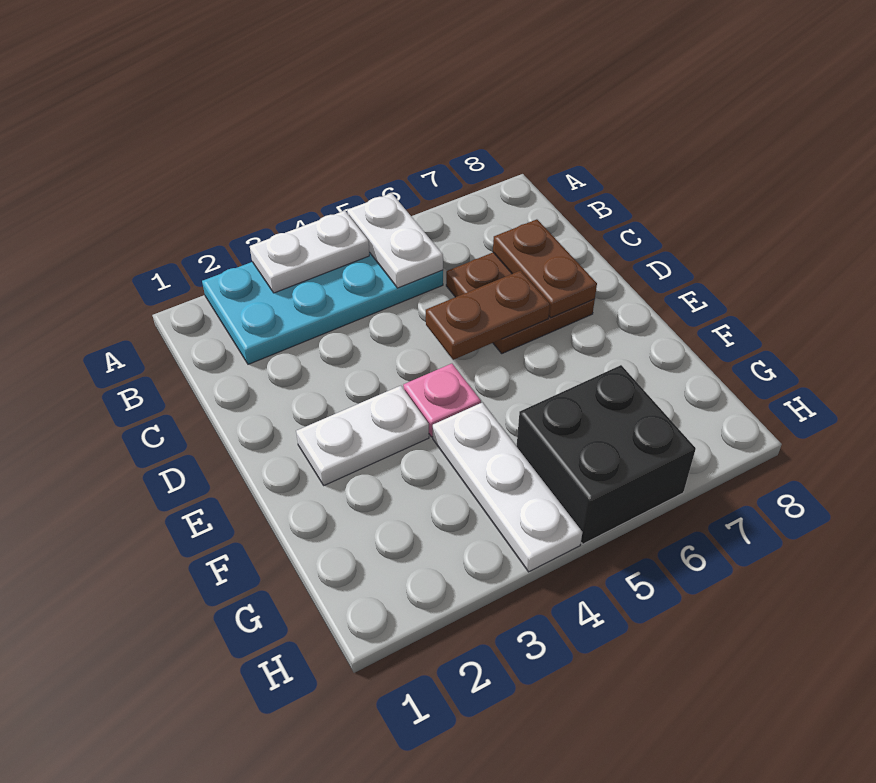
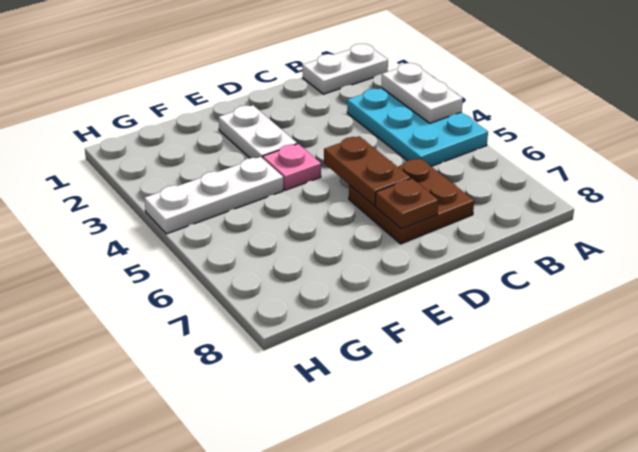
cyan plate A2:B5 level 1 -> cyan plate A3:B5 level 1
white plate A5:B5 level 2 -> white plate A1:B1 level 1
brown plate C7:D7 level 2 -> brown plate D7 level 2
black brick G5:H6 level 1 -> none

